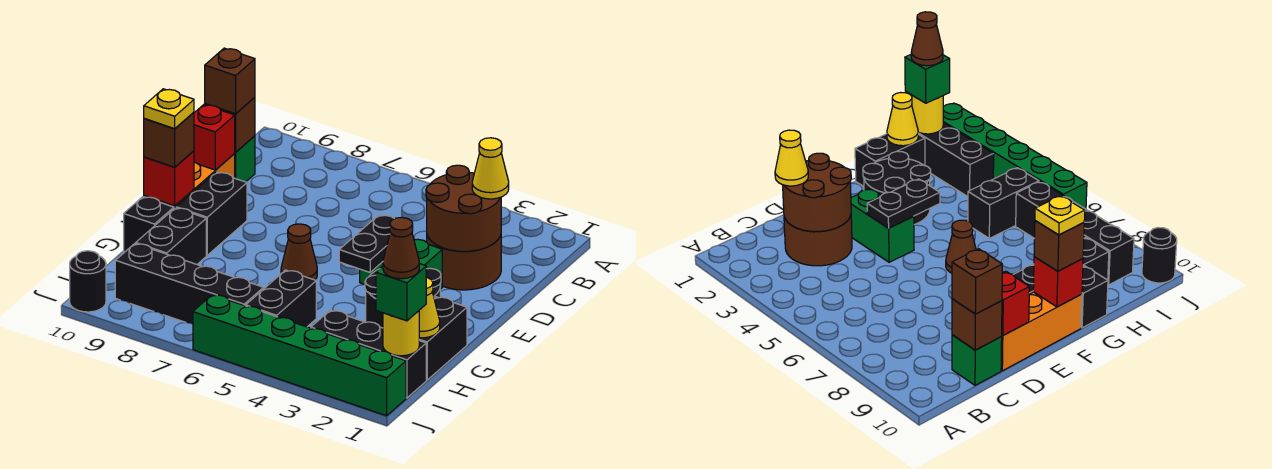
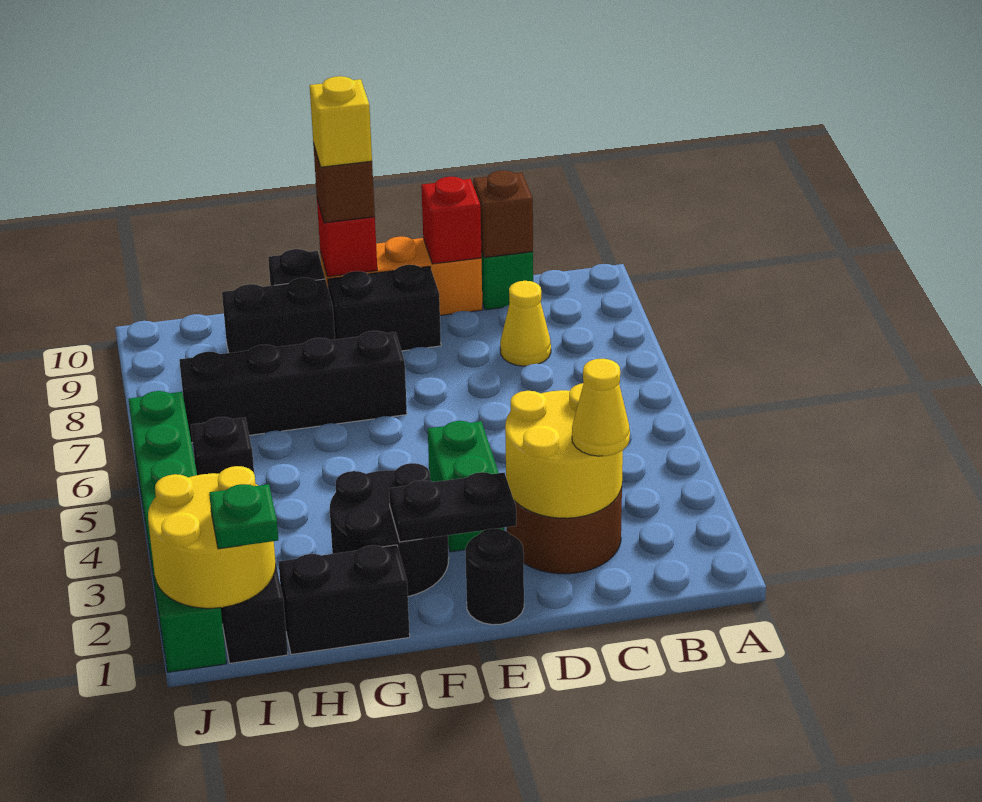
brown round brick C2:D3 level 2 -> yellow round brick C2:D3 level 2
brown brick C10 level 3 -> none
black plate E4:F4 level 2 -> black plate E2:F2 level 2
brown cone F6 level 1 -> none
yellow plate F10 level 4 -> yellow brick F10 level 4
yellow cone H1 level 2 -> yellow cone C8 level 1
black brick H5:I5 level 1 -> black brick I5 level 1
yellow round brick I1 level 2 -> yellow round brick I1:J2 level 2
green brick I1 level 3 -> green plate I1 level 3
brown cone I1 level 4 -> none
black brick I6:I9 level 1 -> black brick F7:I7 level 1
black round brick J10 level 1 -> black round brick E1 level 1

